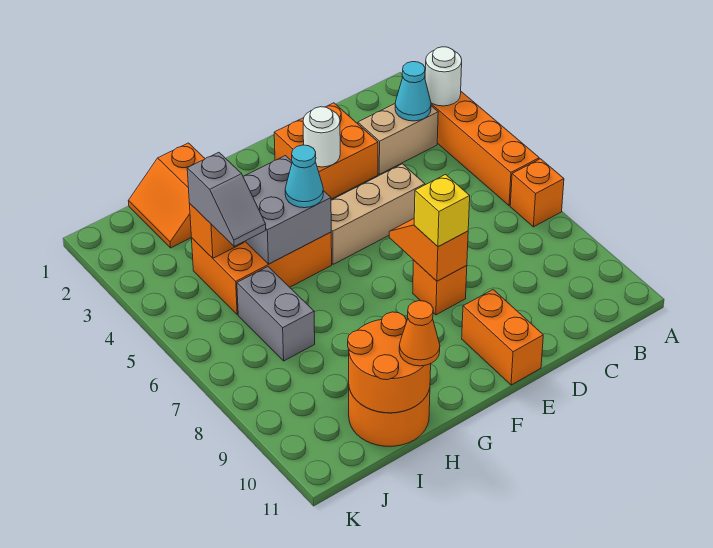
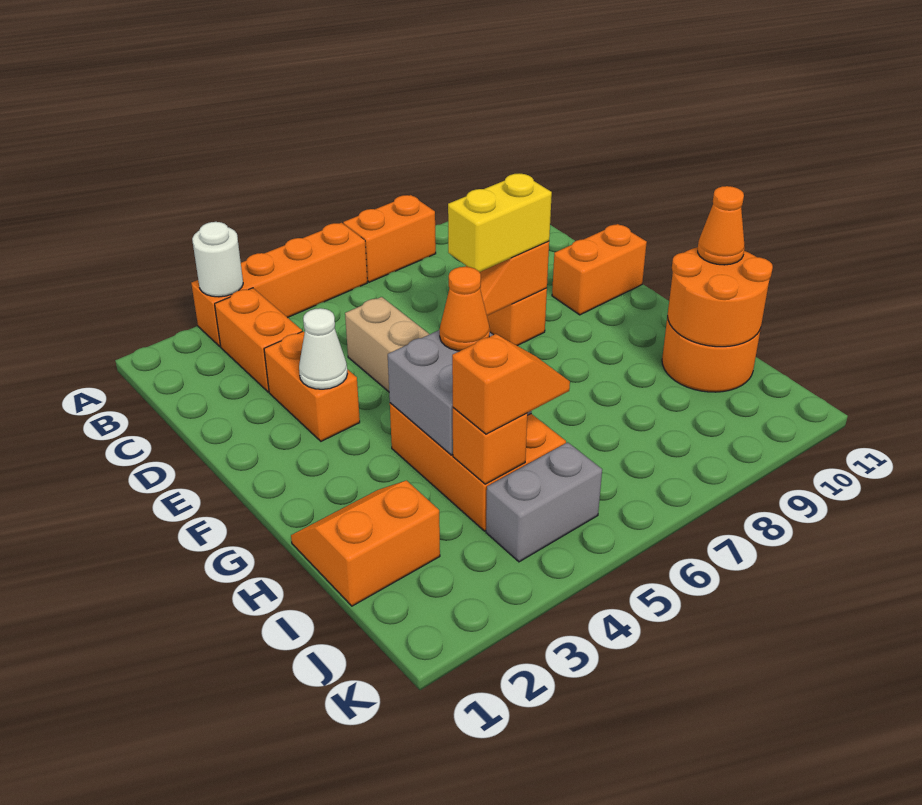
orange brick A7 level 1 -> orange brick A7:A8 level 1
tan brick B3:C3 level 1 -> orange brick B3:C3 level 1
cyan cone B3 level 2 -> none
orange brick D2:E3 level 1 -> orange brick D3:E3 level 1
white round brick E3 level 2 -> white cone E3 level 2
yellow brick E8 level 3 -> yellow brick E7:E8 level 3
cyan cone G5 level 3 -> orange cone G5 level 3
orange slope H1:I2 level 1 top H -> orange slope H1:I2 level 1 top I
grey slope I4:I5 level 3 top 4 -> orange slope I4:I5 level 3 top 4
grey brick I6:I7 level 1 -> grey brick J4:J5 level 1

